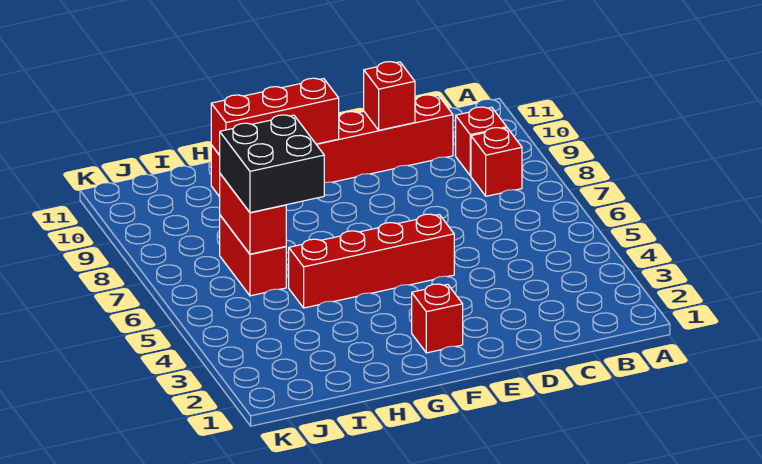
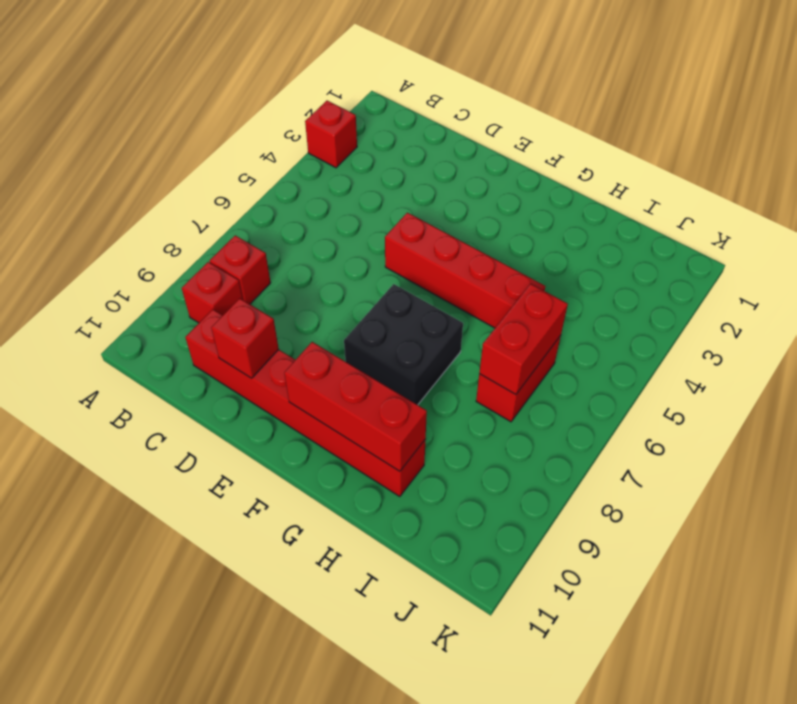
red brick F2 level 1 -> red brick A3 level 1
black brick H6:I7 level 3 -> black brick F7:G8 level 1

